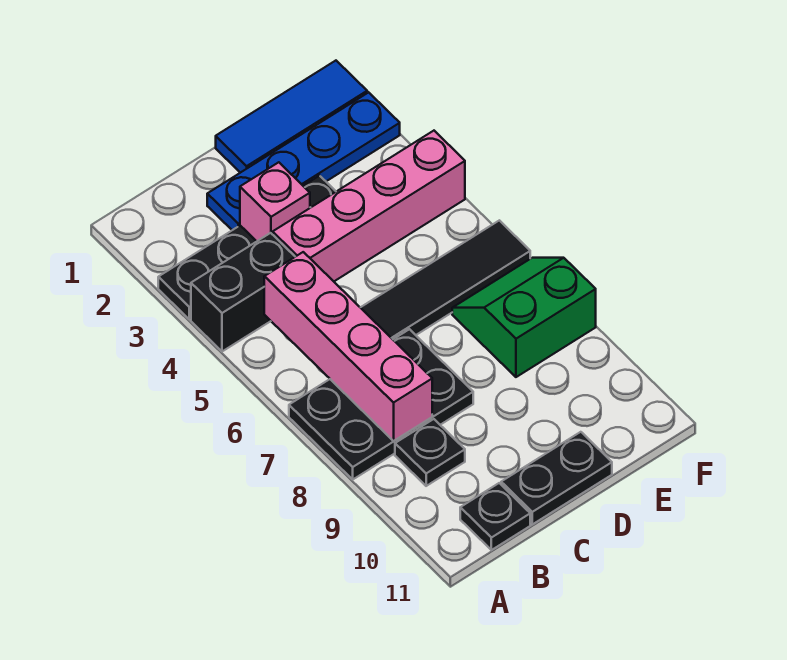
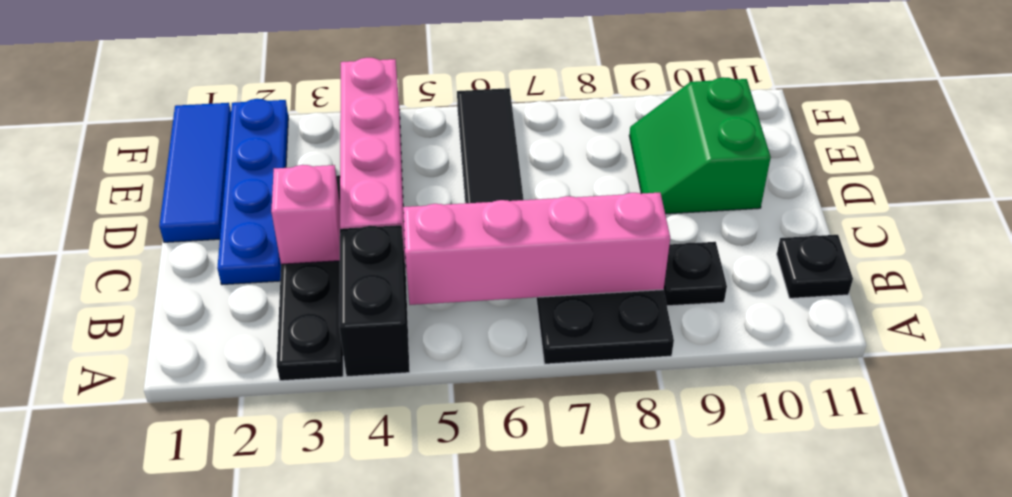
black plate C11:D11 level 1 -> none
green slope E7:F8 level 1 top 8 -> green slope D9:E10 level 1 top 10

